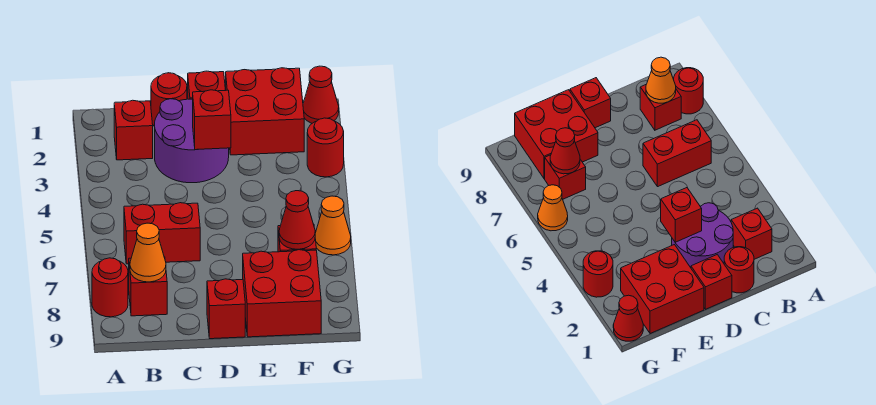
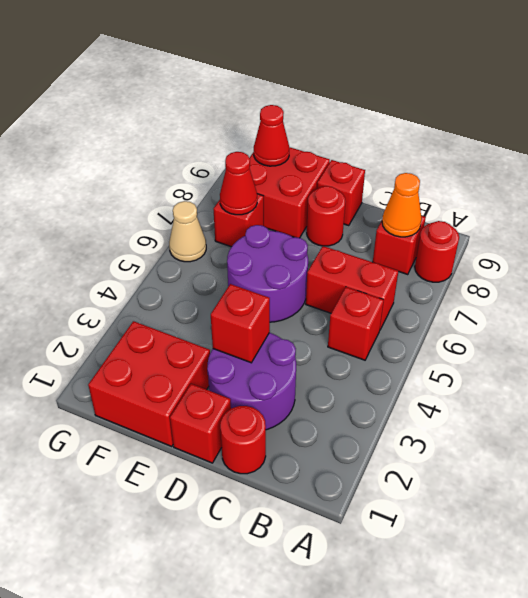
red brick B2 level 1 -> red brick B5 level 1
none -> purple round brick D5:E6 level 1
red cone G1 level 1 -> red cone F9 level 2
red round brick G3 level 1 -> red round brick D8 level 1
orange cone G6 level 1 -> tan cone G6 level 1

